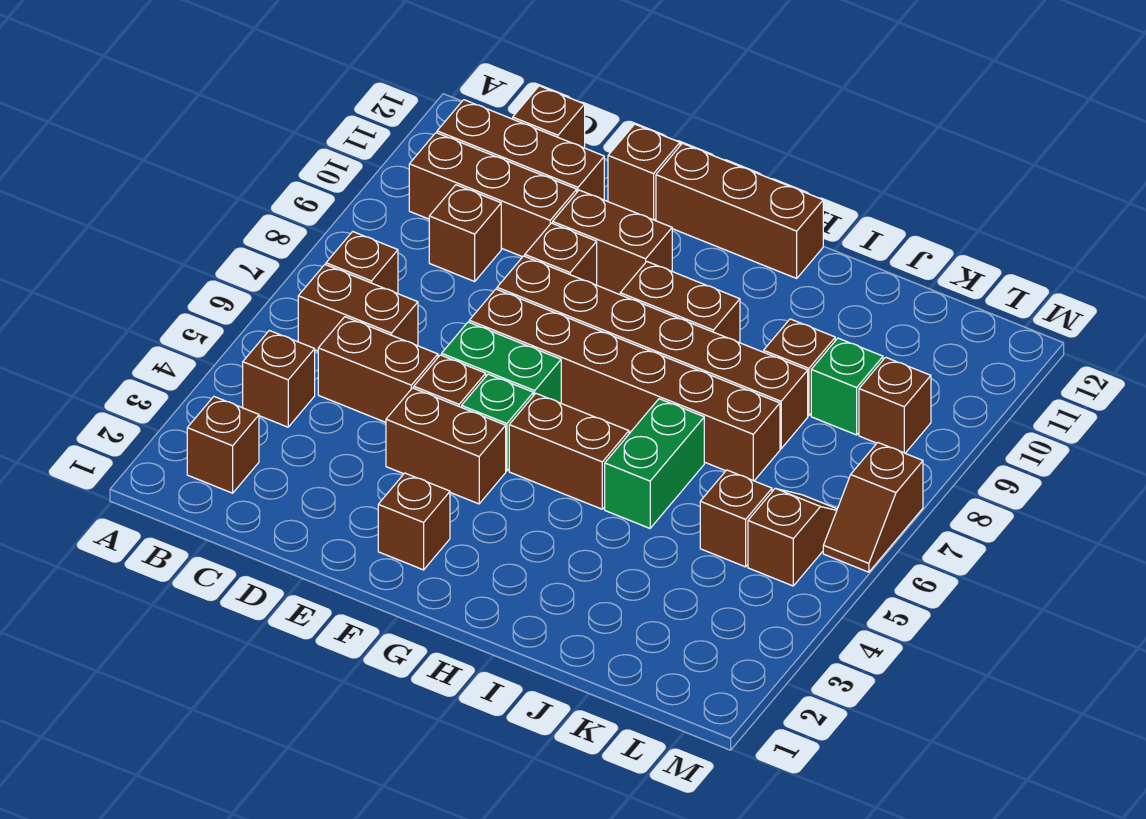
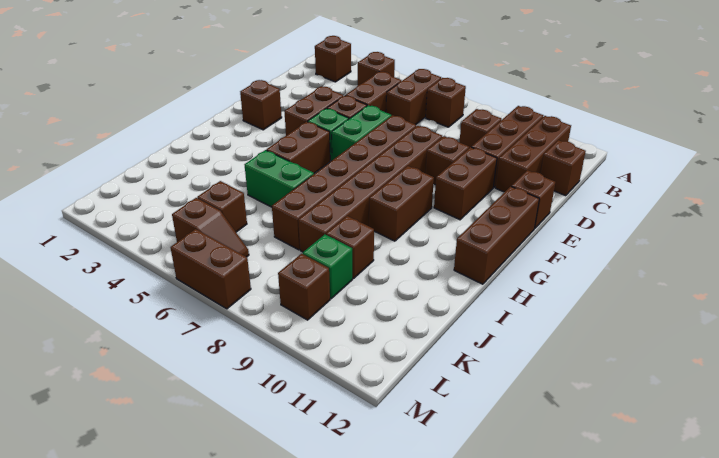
brown slope M6:M7 level 1 top 7 -> brown brick M6:M7 level 1

